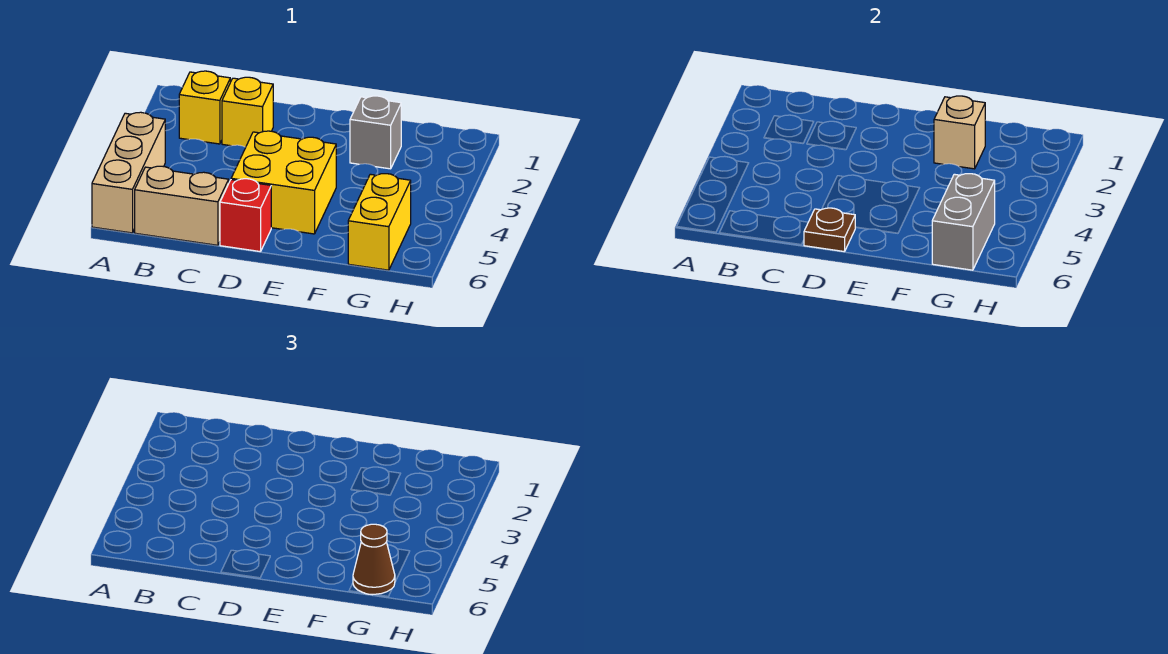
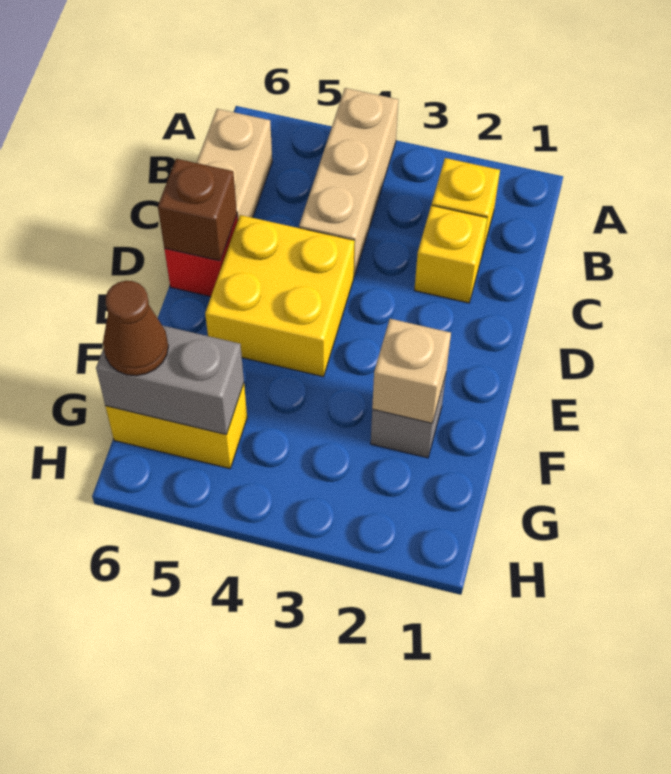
tan brick A4:A6 level 1 -> tan brick A4:C4 level 1
brown plate D6 level 2 -> brown brick D6 level 2

